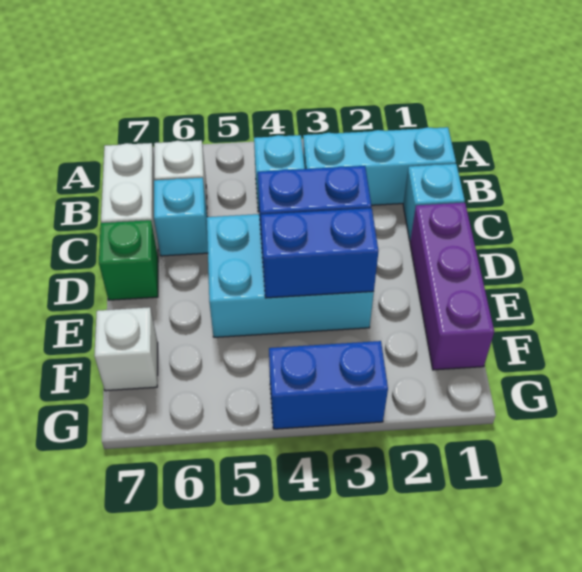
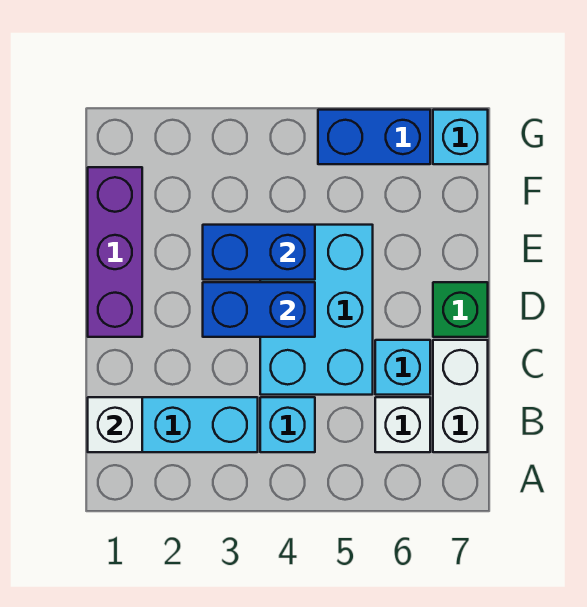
cyan brick C1 level 1 -> cyan brick G7 level 1
cyan brick D3:E5 level 1 -> cyan brick C4:E5 level 1
white brick F7 level 1 -> white brick B1 level 2
blue brick G3:G4 level 1 -> blue brick G5:G6 level 1

